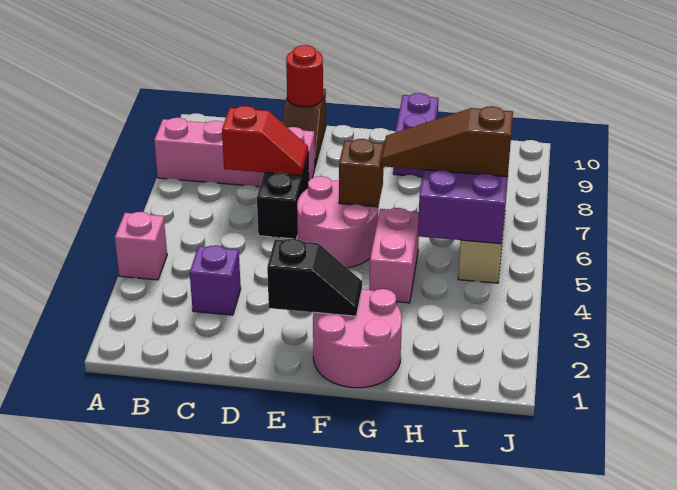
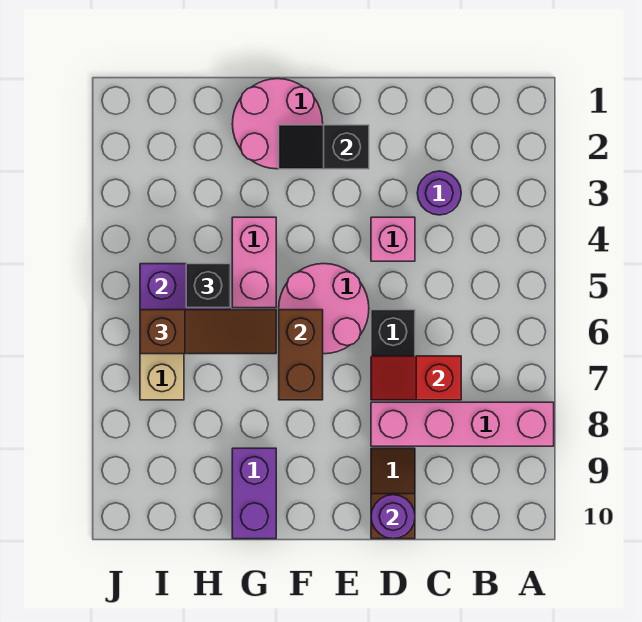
pink brick A4 level 1 -> pink brick D4 level 1
purple brick C3 level 1 -> purple round brick C3 level 1
red round brick D10 level 2 -> purple round brick D10 level 2
brown brick F6 level 2 -> brown brick F6:F7 level 2
none -> black brick H5 level 3

